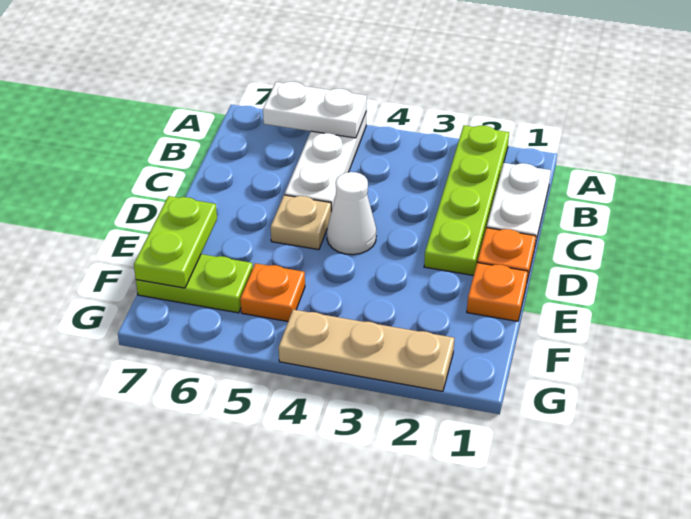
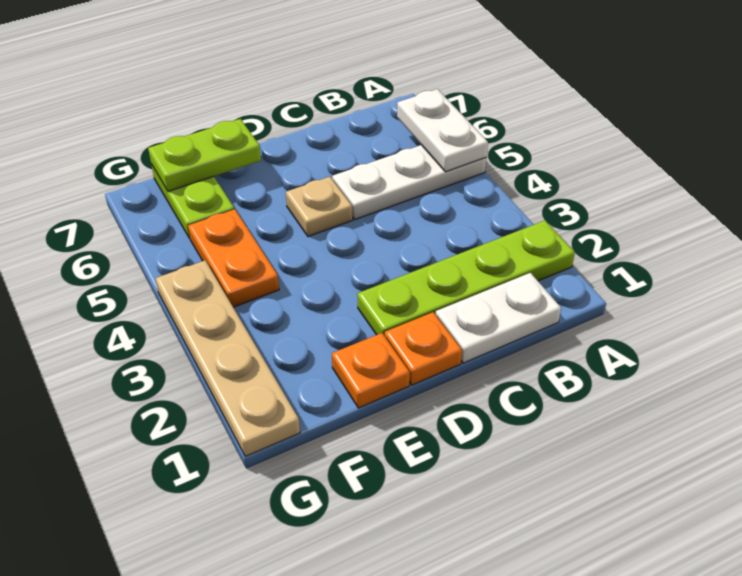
white cone D4 level 1 -> none
orange plate F5 level 1 -> orange plate F4:F5 level 1
tan plate G2:G4 level 1 -> tan plate G1:G4 level 1

